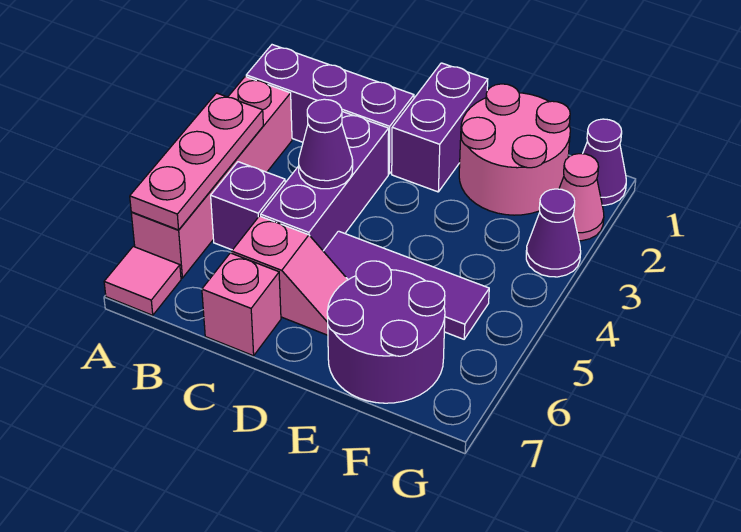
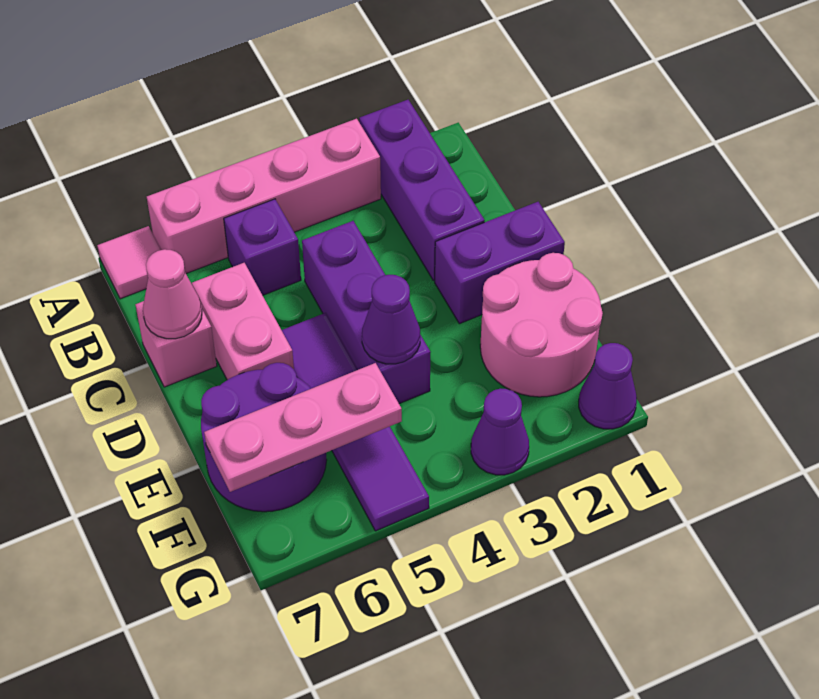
pink plate A4:A6 level 2 -> pink plate F5:F7 level 2
purple brick C3:C5 level 1 -> purple brick C4:E4 level 1
purple cone C4 level 2 -> purple cone E4 level 2
pink slope C6:D6 level 1 top C -> pink brick C6:D6 level 1
purple tile D5:F5 level 1 -> purple tile D5:G5 level 1
pink cone G2 level 1 -> pink cone C7 level 2

